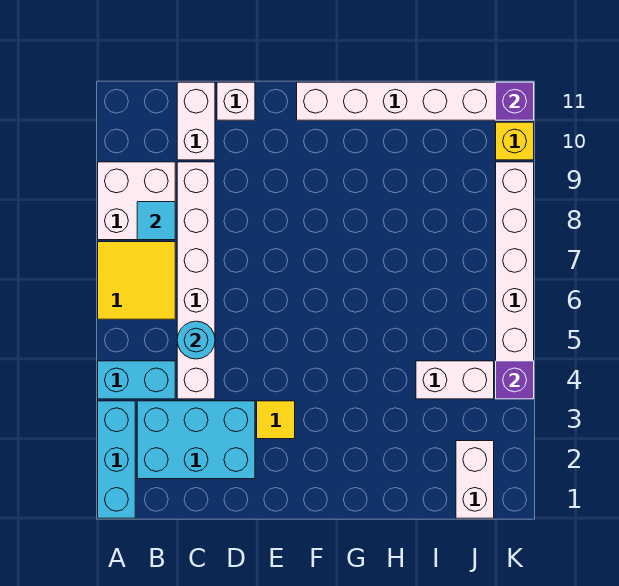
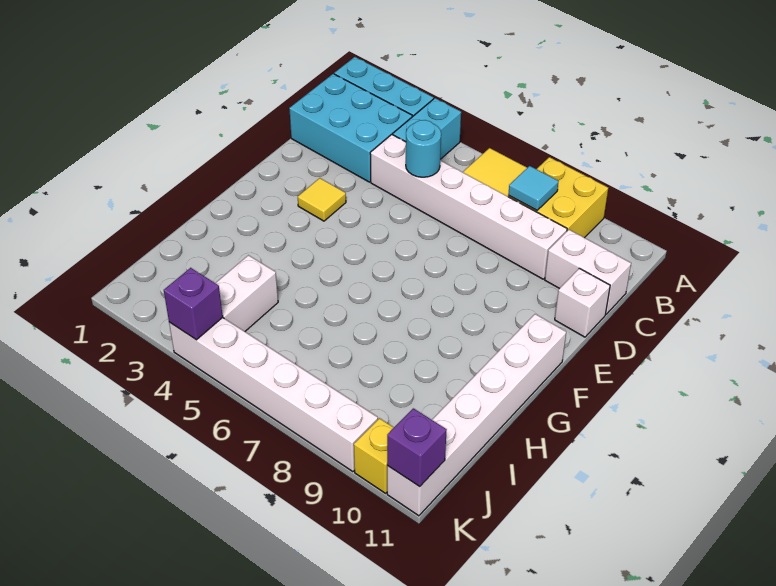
white brick A8:B9 level 1 -> yellow brick A8:B9 level 1
cyan brick B2:D3 level 1 -> cyan brick B1:C3 level 1
white brick J1:J2 level 1 -> none

